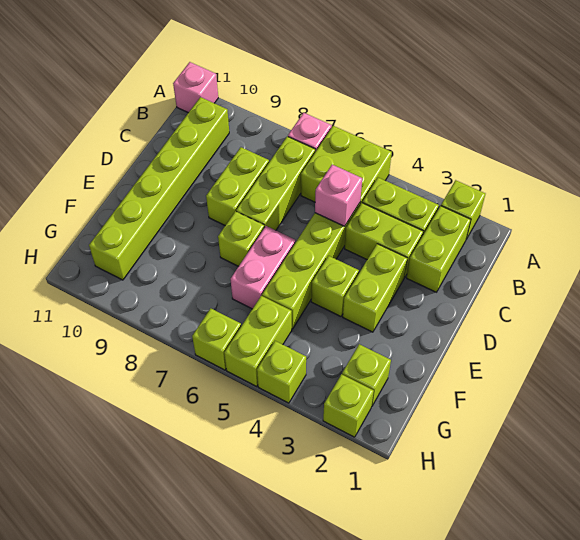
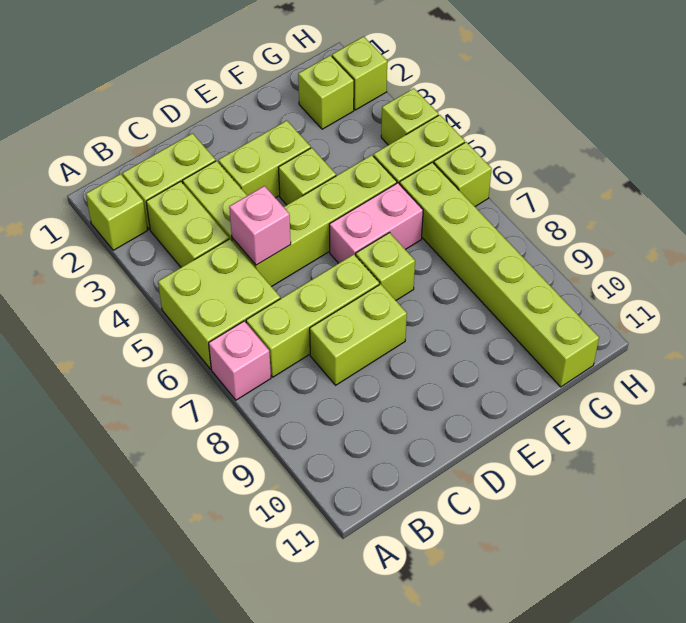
pink brick A11 level 1 -> none
lime brick B10:G10 level 1 -> lime brick G6:G11 level 1

